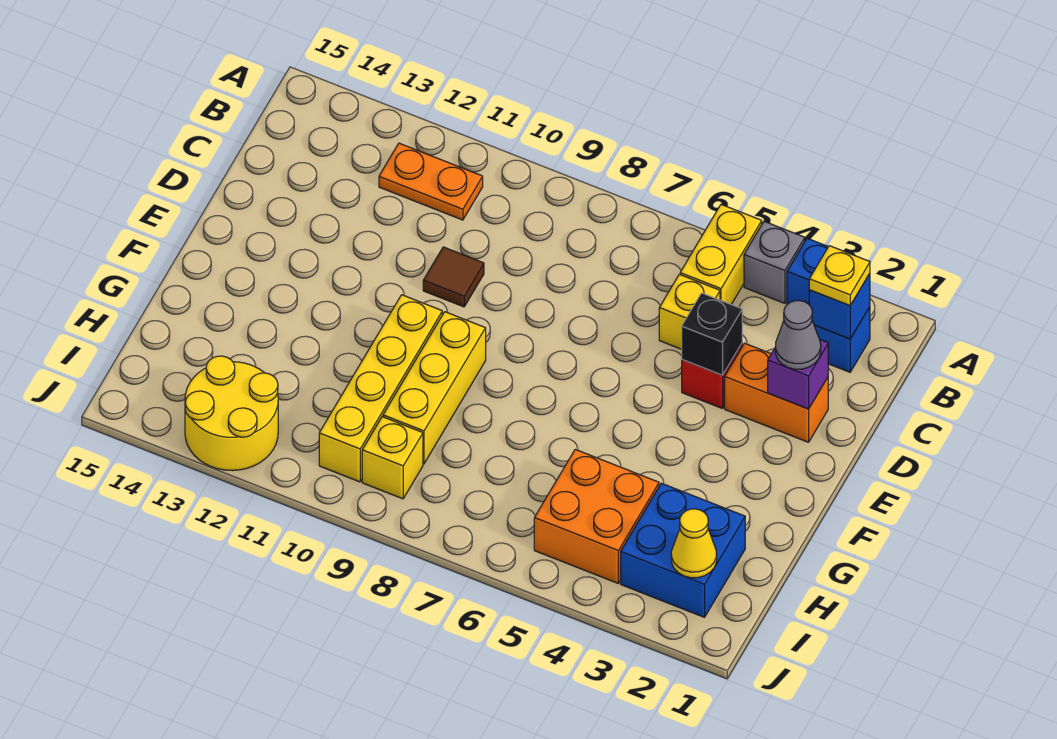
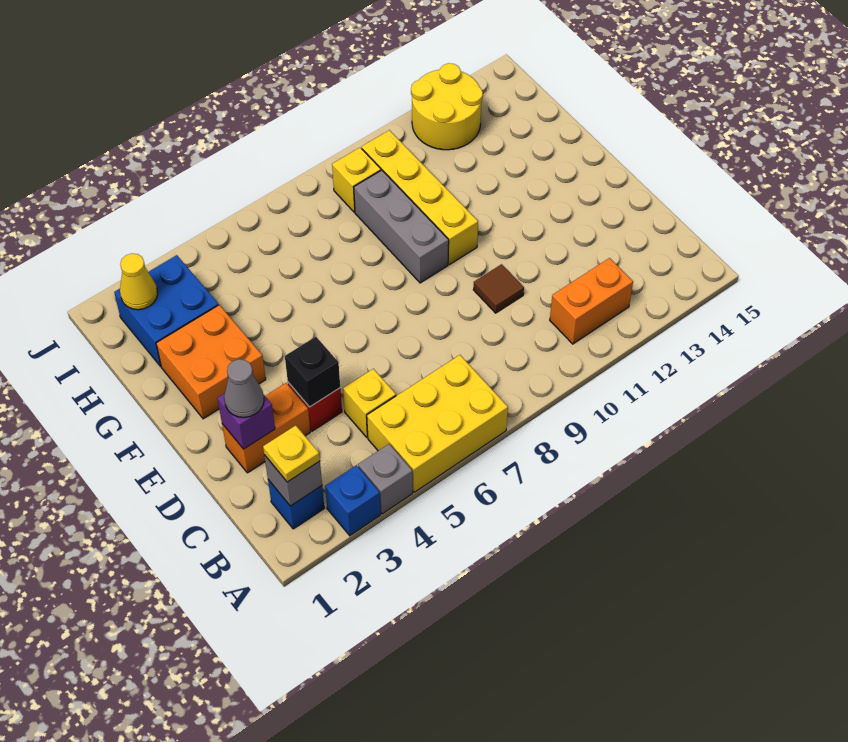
yellow brick A5:B5 level 1 -> yellow brick A5:B7 level 1
blue brick B2 level 2 -> grey brick B2 level 2
orange plate B11:B12 level 1 -> orange brick B11:B12 level 1
yellow brick F9:H9 level 1 -> grey brick F9:H9 level 1
orange brick H4:I5 level 1 -> orange brick F2:G3 level 1

